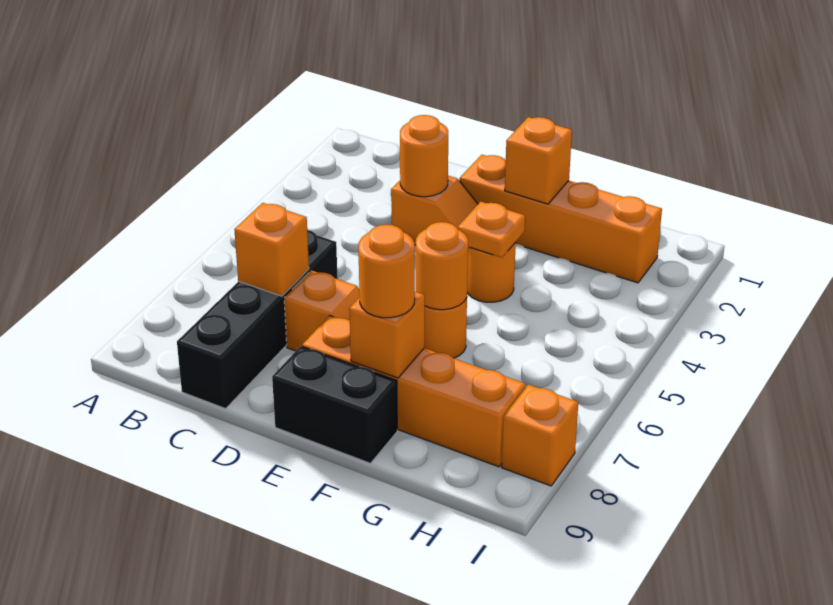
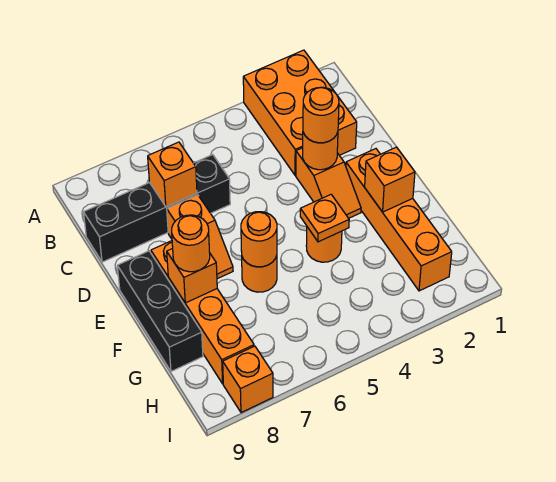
none -> orange brick A2:C3 level 1
none -> orange round brick D3 level 3
black brick E9:F9 level 1 -> black brick E9:G9 level 1

